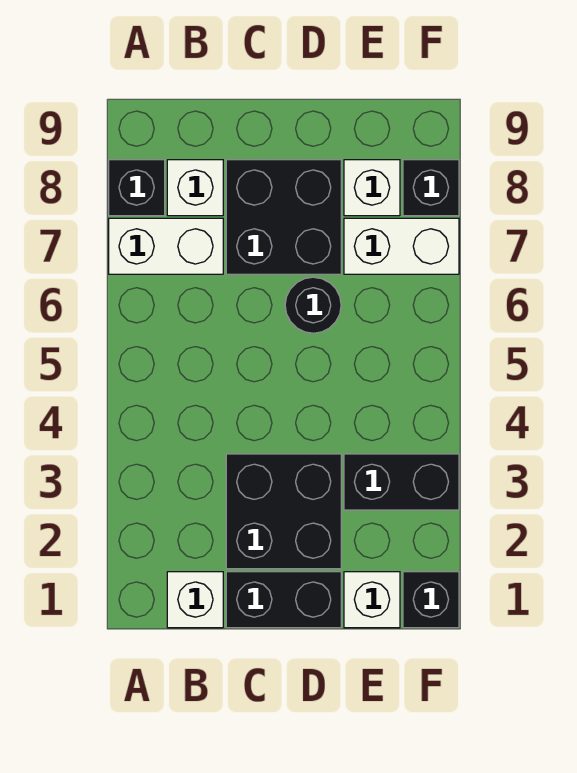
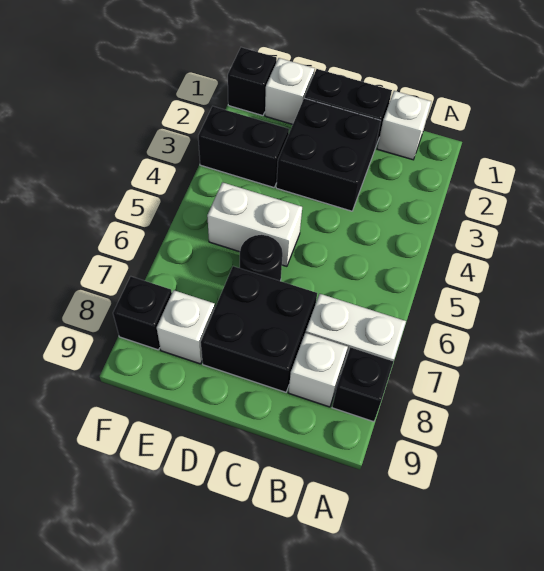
white brick E7:F7 level 1 -> white brick D5:E5 level 1

